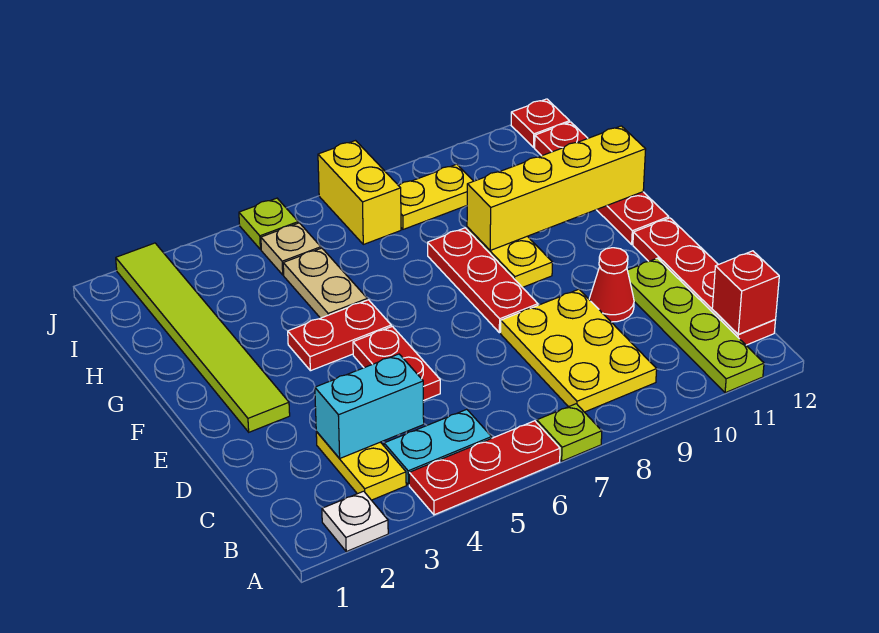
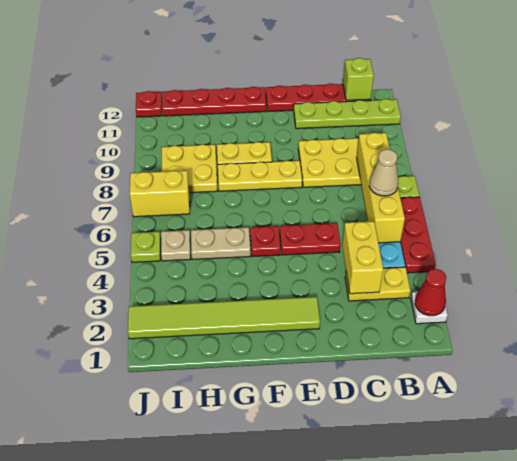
none -> tan cone B6 level 3
red brick B12 level 2 -> lime brick B12 level 2
cyan brick C3:C4 level 2 -> yellow brick C3:C4 level 2
red cone D10 level 1 -> red cone A2 level 2
red plate E8:G8 level 1 -> yellow plate E8:G8 level 1
red plate F4:F5 level 1 -> red plate F5 level 1
yellow brick G9:G12 level 2 -> yellow brick B5:B8 level 2
yellow plate I8:I9 level 1 -> yellow plate H8:I9 level 1

